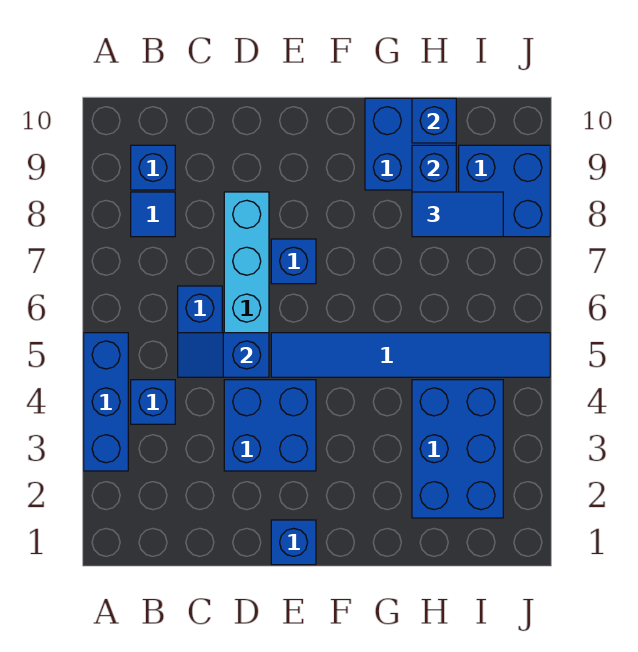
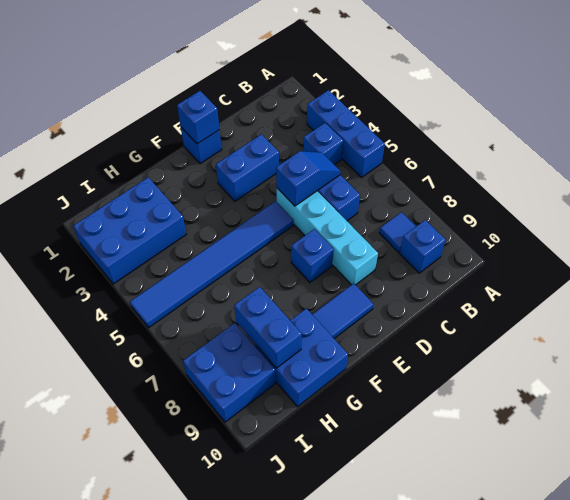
blue brick D3:E4 level 1 -> blue brick D3:E3 level 1
blue brick H2:I4 level 1 -> blue brick H2:J3 level 1
blue tile H8:I8 level 3 -> blue tile E9:F9 level 1
blue brick H10 level 2 -> blue brick E1 level 2

